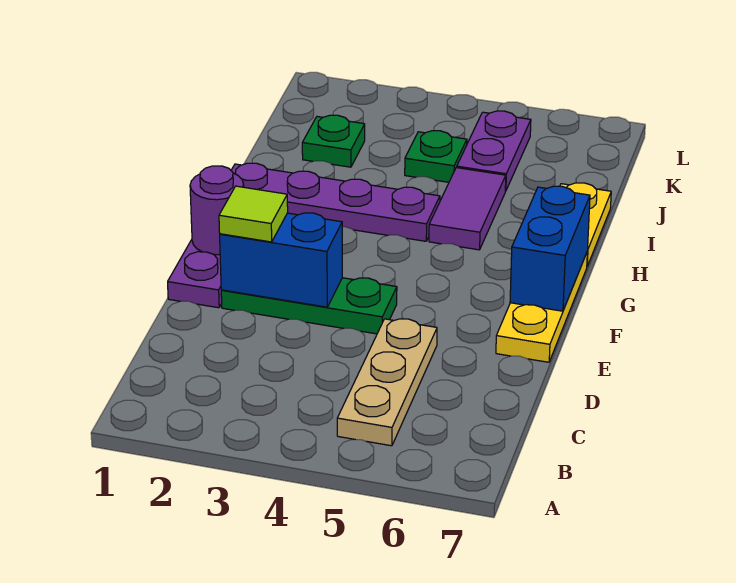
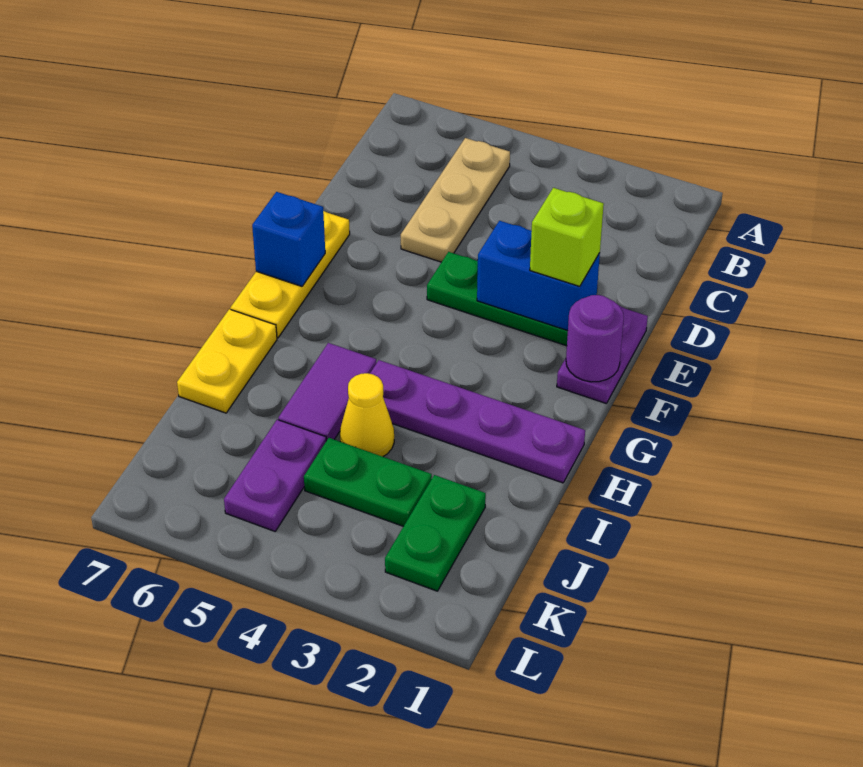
lime tile E2 level 3 -> lime brick E2 level 3
blue brick F7:G7 level 2 -> blue brick F7 level 2
none -> yellow cone I4 level 1
green plate J2 level 1 -> green plate J2:K2 level 1
green plate J4 level 1 -> green plate J3:J4 level 1

